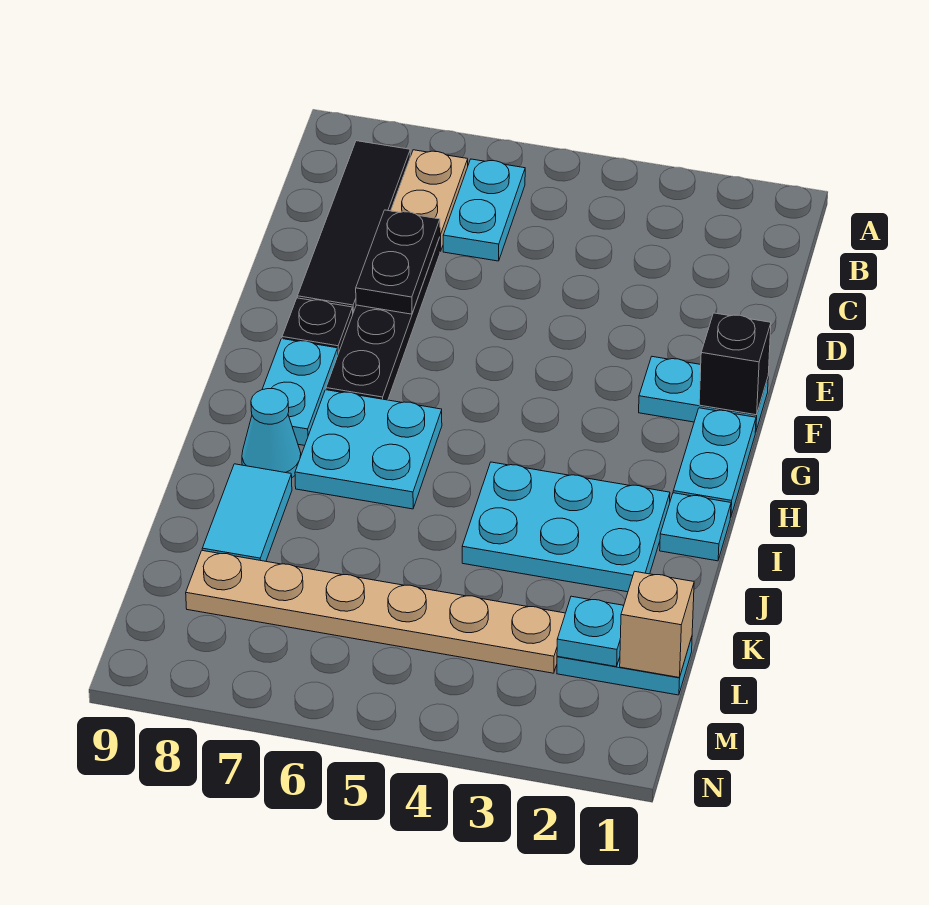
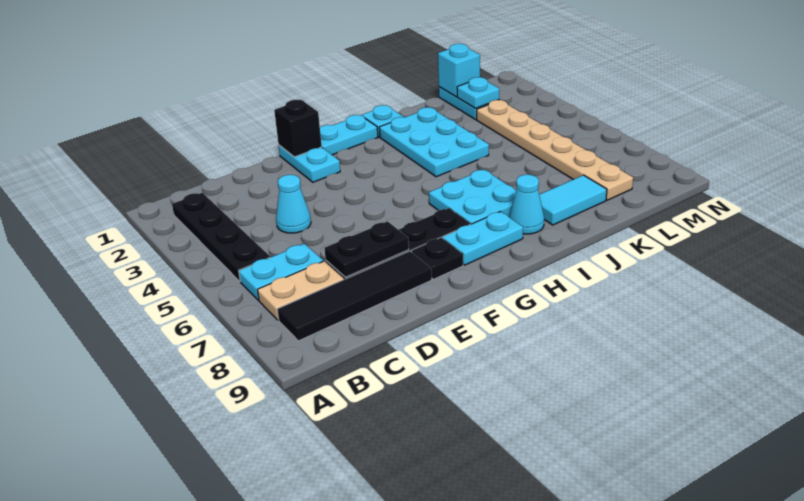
none -> black plate B2:B5 level 1
none -> cyan cone D4 level 1
tan brick L1 level 2 -> cyan brick L1 level 2

